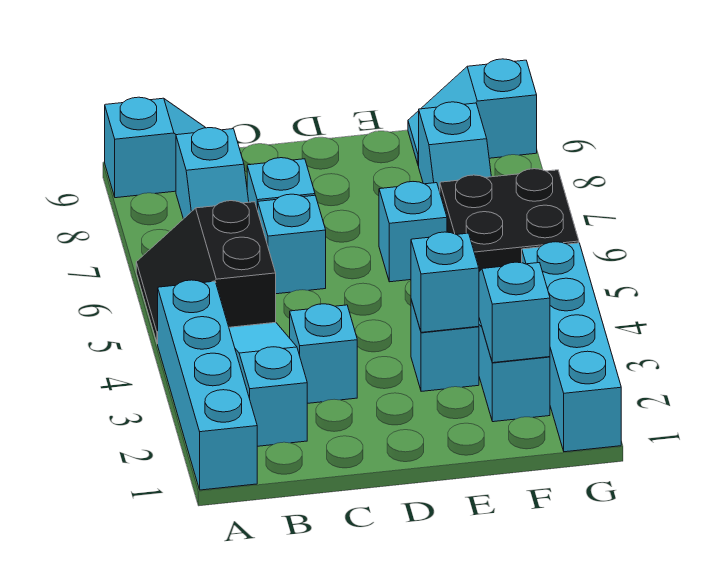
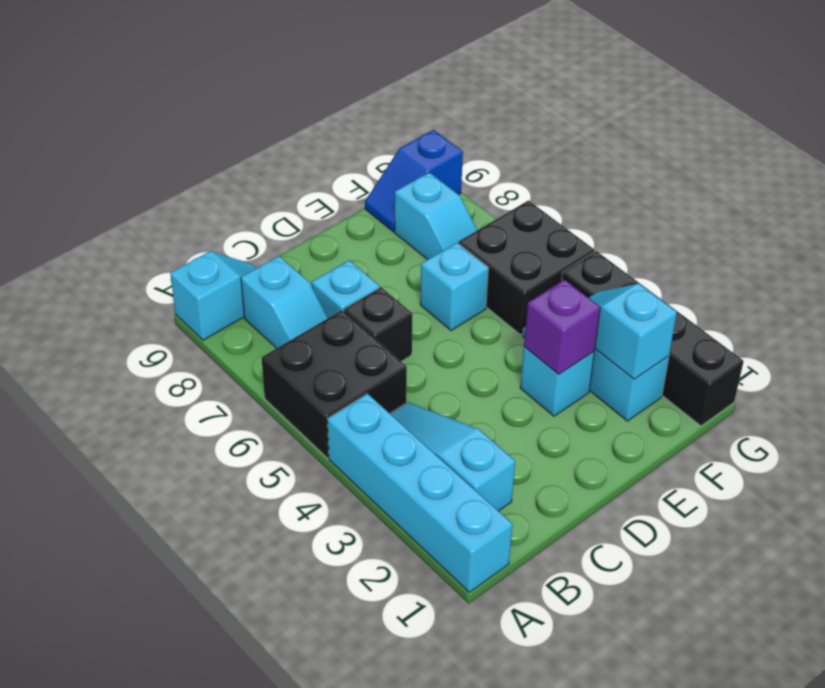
black slope A5:B6 level 1 top B -> black brick A5:B6 level 1
cyan brick C3 level 1 -> none
cyan brick C6 level 1 -> black brick C6 level 1
cyan brick E3 level 2 -> purple brick E3 level 2
cyan slope F9:G9 level 1 top G -> blue slope F9:G9 level 1 top G
cyan brick G1:G4 level 1 -> black brick G1:G4 level 1

